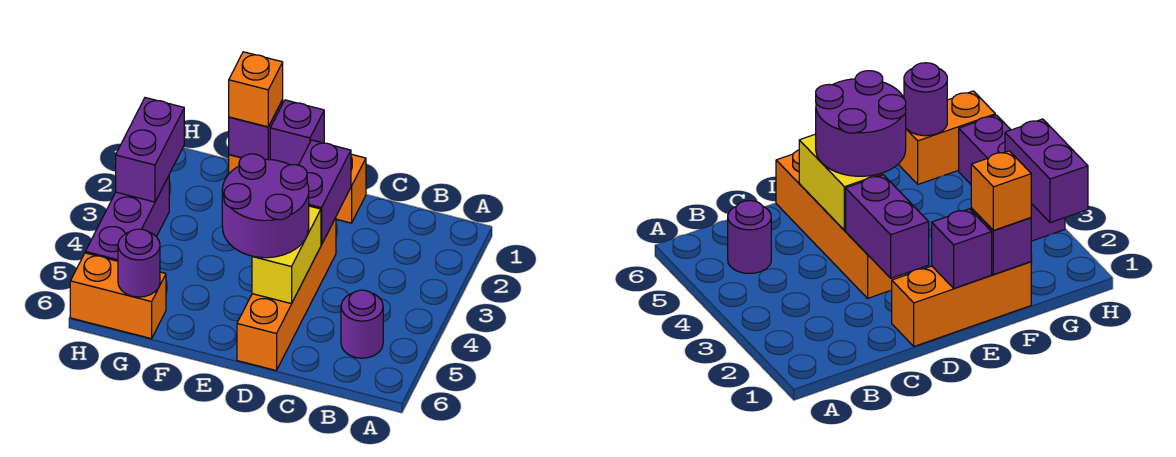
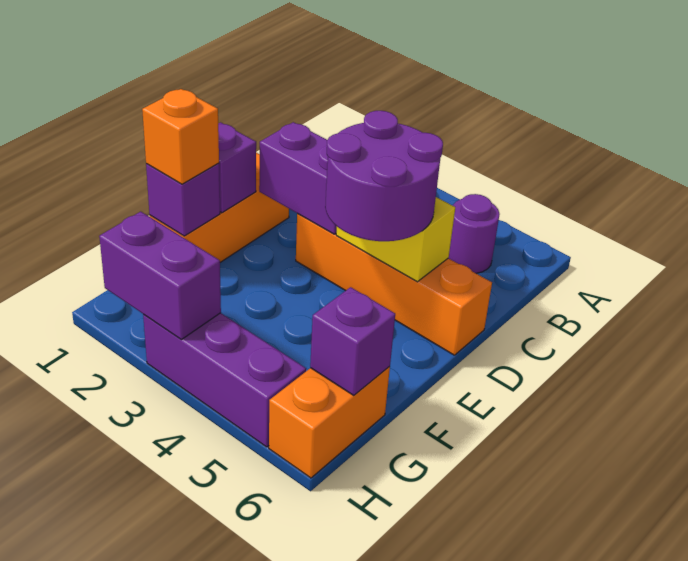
purple round brick G6 level 2 -> purple brick G6 level 2

